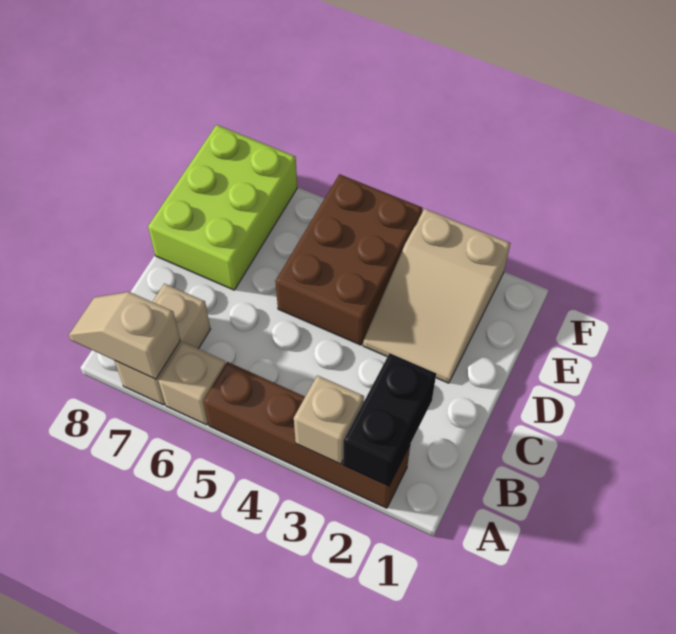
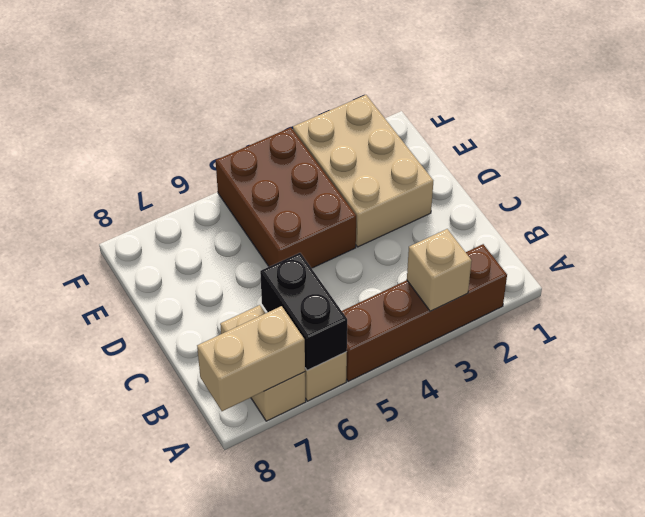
black brick A2:B2 level 2 -> black brick A6:B6 level 2
tan slope A7:A8 level 2 top 7 -> tan brick A7:A8 level 2
tan slope D2:F3 level 1 top F -> tan brick D2:F3 level 1
lime brick D7:F8 level 1 -> none

